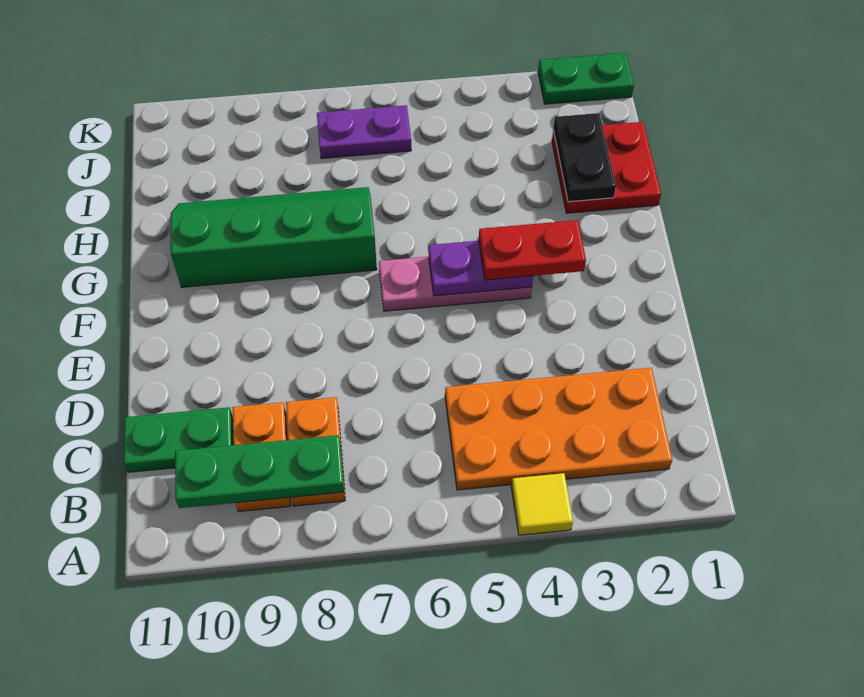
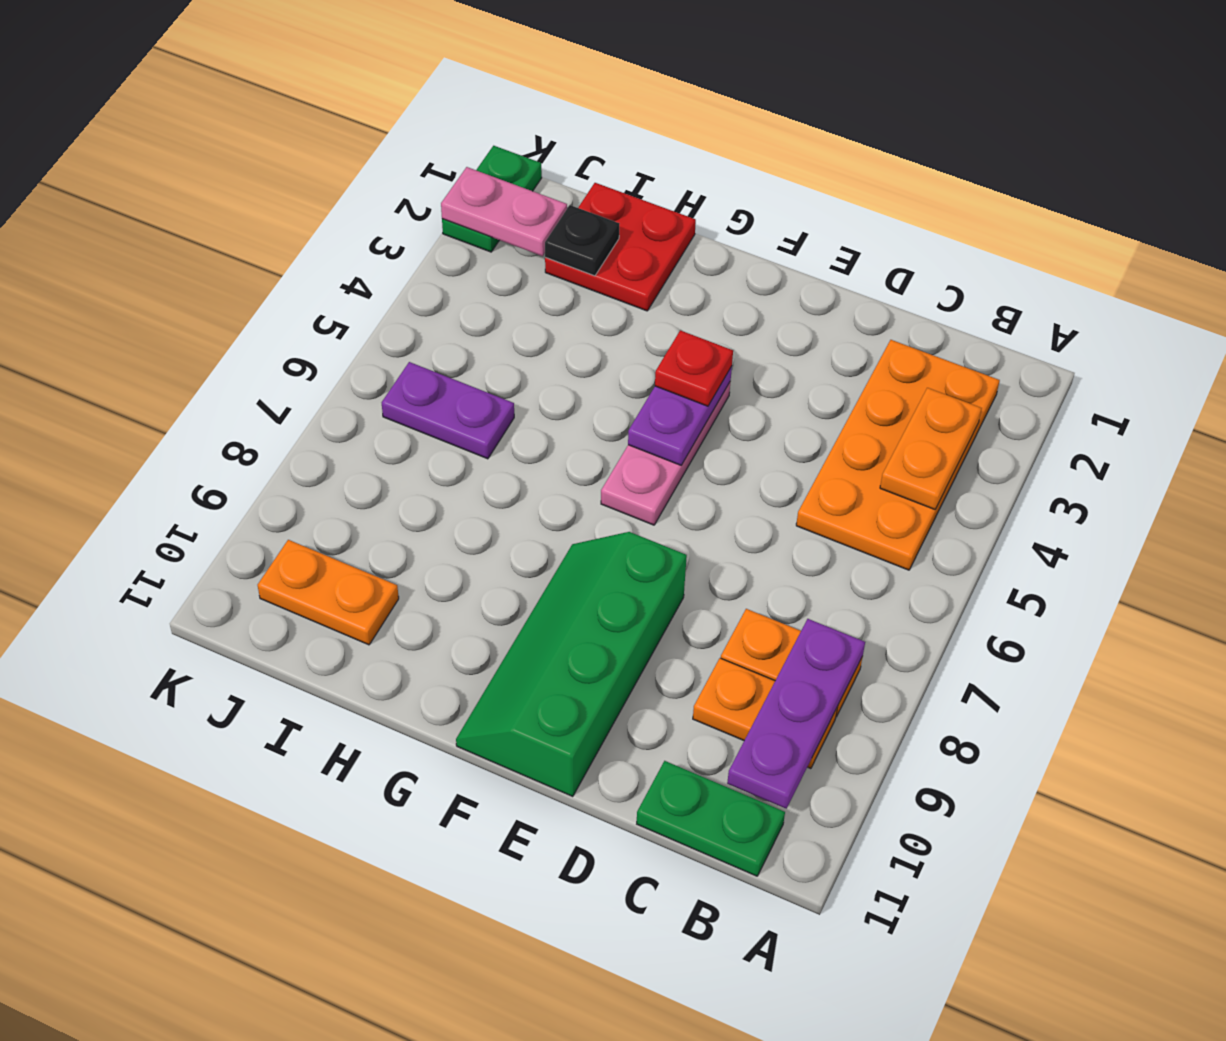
yellow tile A4 level 1 -> none
none -> orange plate B3:B4 level 2
green plate B8:B10 level 2 -> purple plate B8:B10 level 2
green plate C10:C11 level 1 -> green plate B11:C11 level 1
red plate F3:F4 level 3 -> red plate F4 level 3
green slope G7:H10 level 1 top G -> green slope E8:F11 level 1 top E
black plate H2:I2 level 2 -> black plate I2 level 2
none -> orange plate I10:J10 level 1
none -> pink plate J2:K2 level 2
purple plate J6:J7 level 1 -> purple plate I6:J6 level 1

